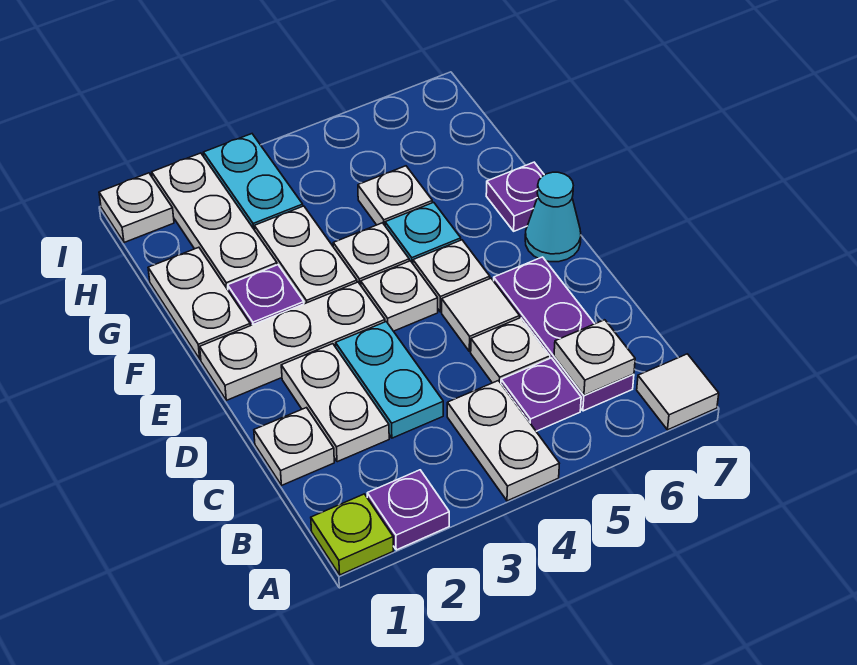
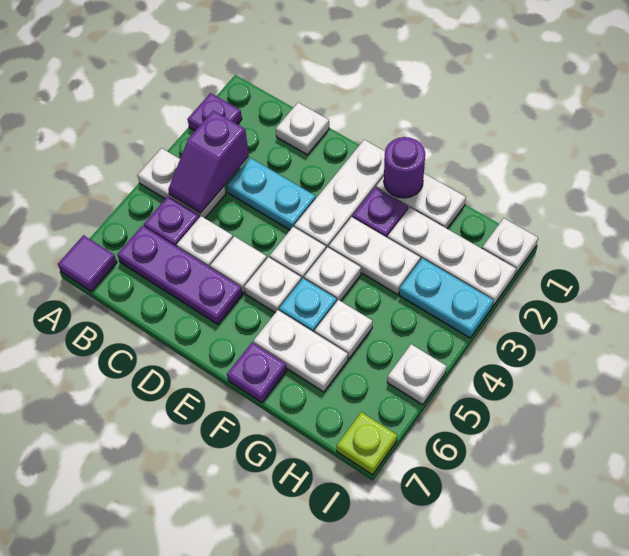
lime plate A1 level 1 -> lime plate I7 level 1
white tile A7 level 1 -> purple tile A7 level 1
none -> purple slope B3:B4 level 2 top 3
white plate B6 level 2 -> white plate I5 level 1
white plate C2:D2 level 1 -> white plate F6:G6 level 1
cyan cone E7 level 1 -> none
none -> purple round brick F1 level 2

